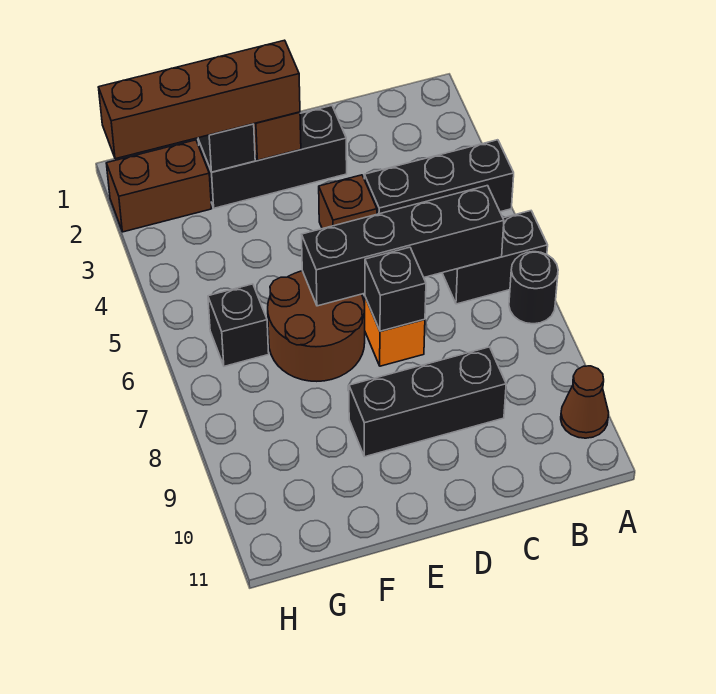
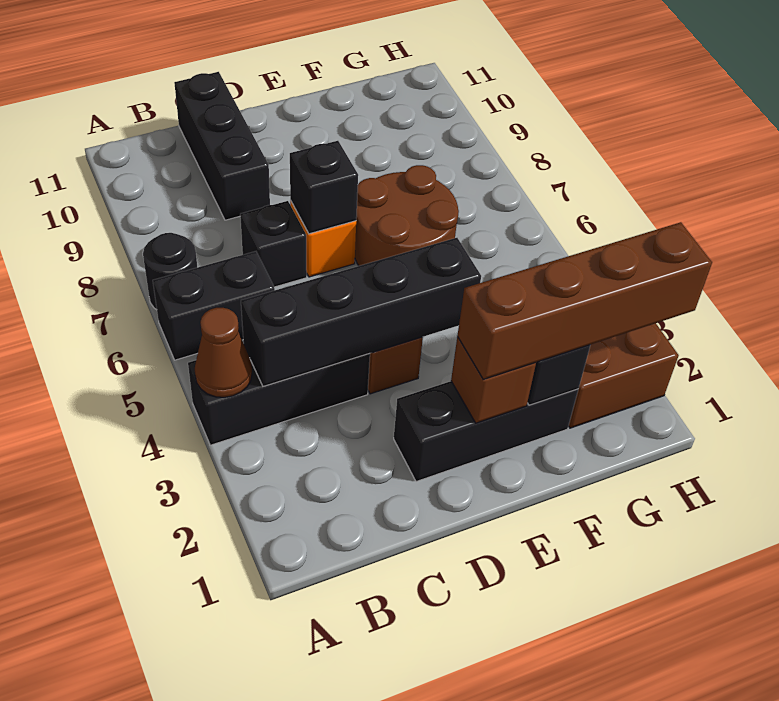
brown cone A10 level 1 -> brown cone A4 level 2
black brick B6:E6 level 2 -> black brick B4:E4 level 2
black brick C9:E9 level 1 -> black brick C9:C11 level 1
black brick G6 level 1 -> black brick C7 level 1

